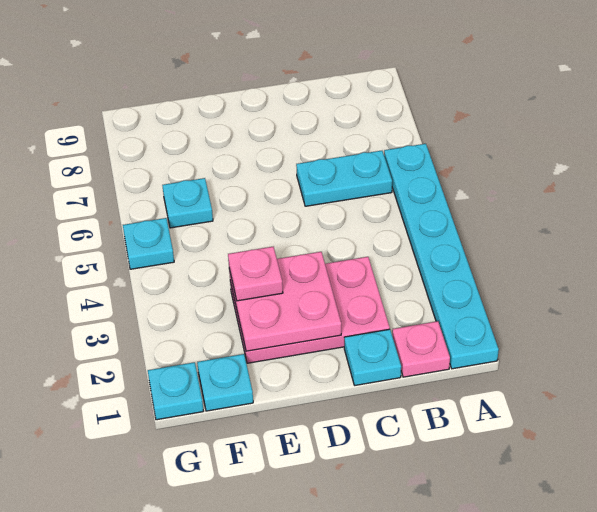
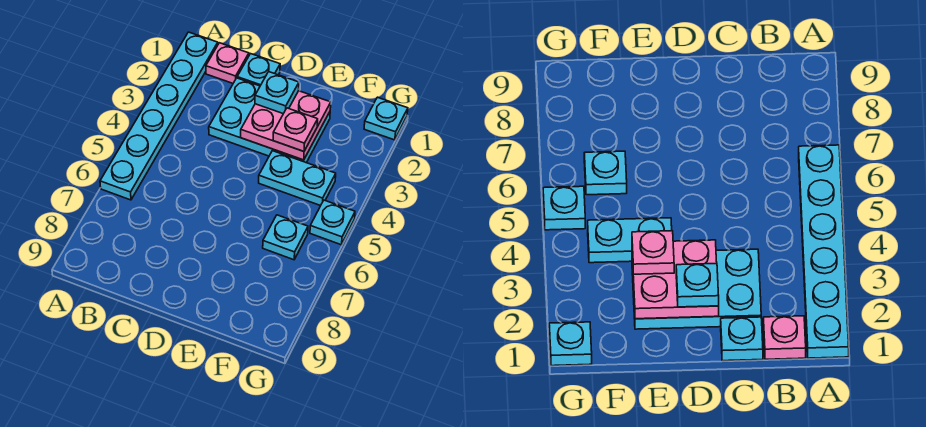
cyan plate B6:C6 level 1 -> cyan plate E4:F4 level 1
pink plate C2:E3 level 1 -> cyan plate C2:E3 level 1
cyan plate F1 level 1 -> cyan plate D2 level 3

